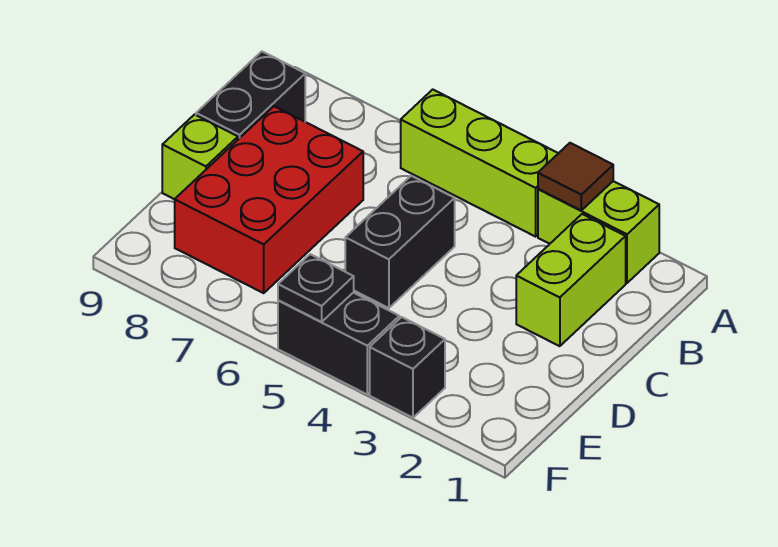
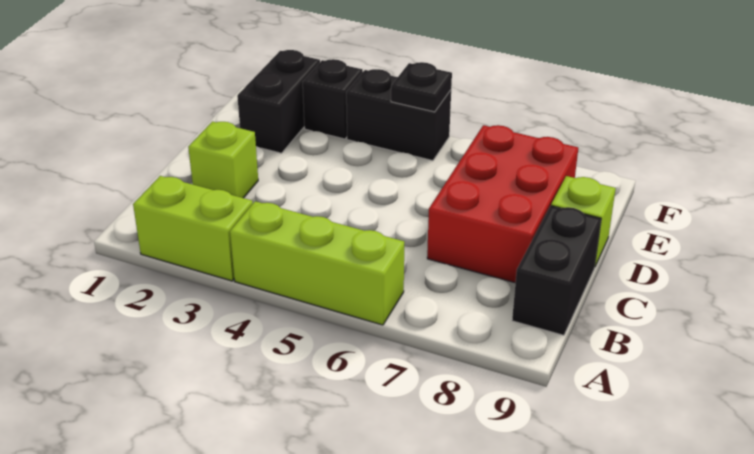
brown tile A3 level 2 -> none
lime brick B2:C2 level 1 -> lime brick C2 level 1
black brick C5:D5 level 1 -> black brick E2:F2 level 1

